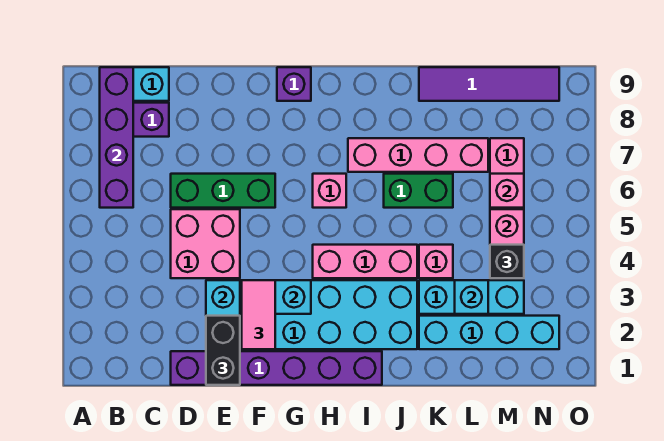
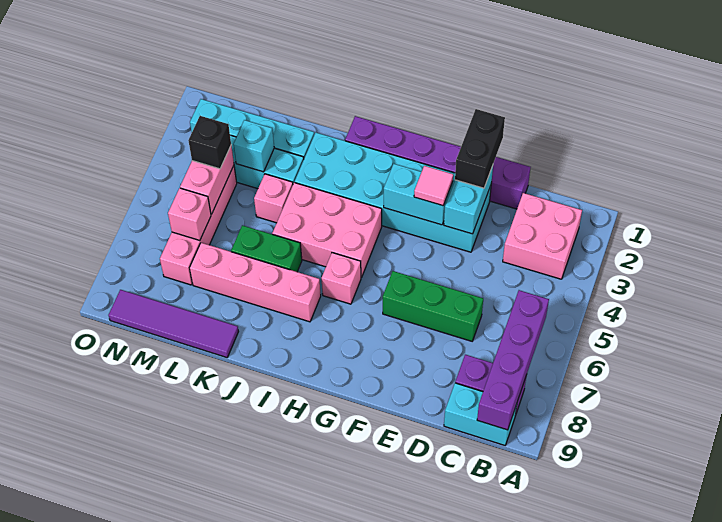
pink brick D4:E5 level 1 -> pink brick B2:C3 level 1
pink tile F2:F3 level 3 -> pink tile F3 level 3
purple brick G9 level 1 -> none
pink brick H4:J4 level 1 -> pink brick H4:J5 level 1

